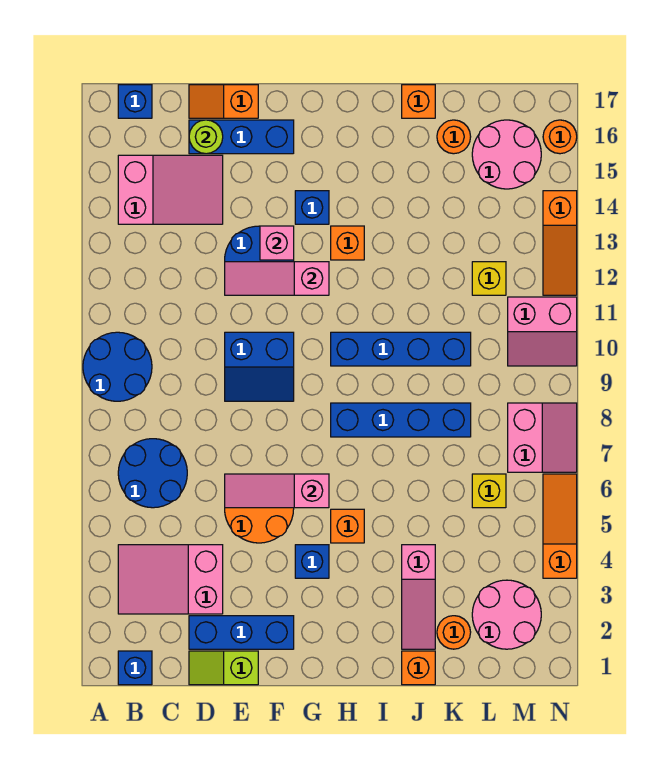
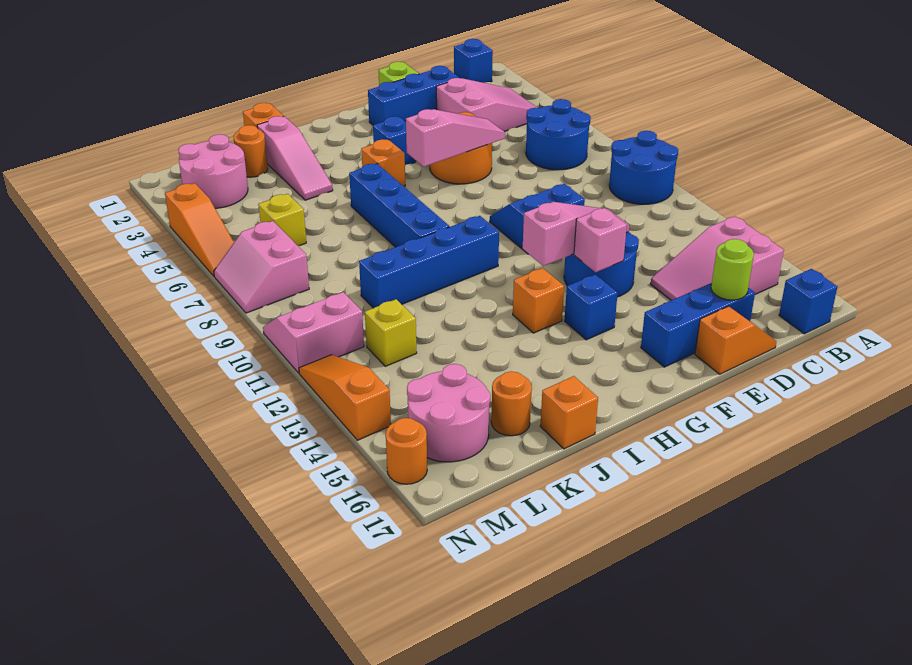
blue brick H8:K8 level 1 -> blue brick I6:I9 level 1
pink slope J2:J4 level 1 top 4 -> pink slope J2:J4 level 1 top 2

